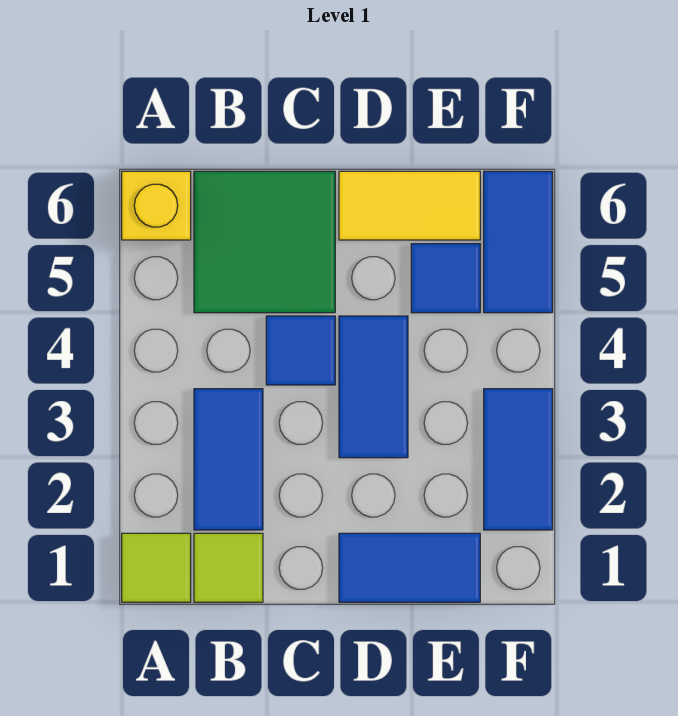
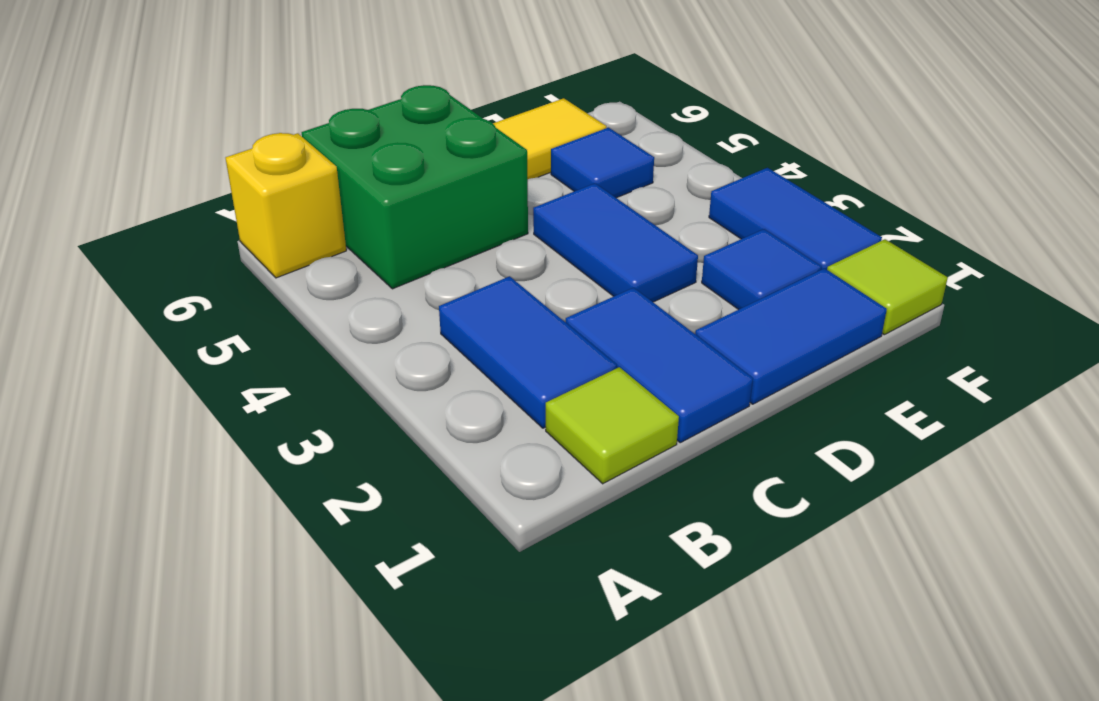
lime tile A1 level 1 -> lime tile F1 level 1
green tile B5:C6 level 1 -> green brick B5:C6 level 1
blue tile C4 level 1 -> blue tile E2 level 1
blue tile F5:F6 level 1 -> blue tile C1:C2 level 1

